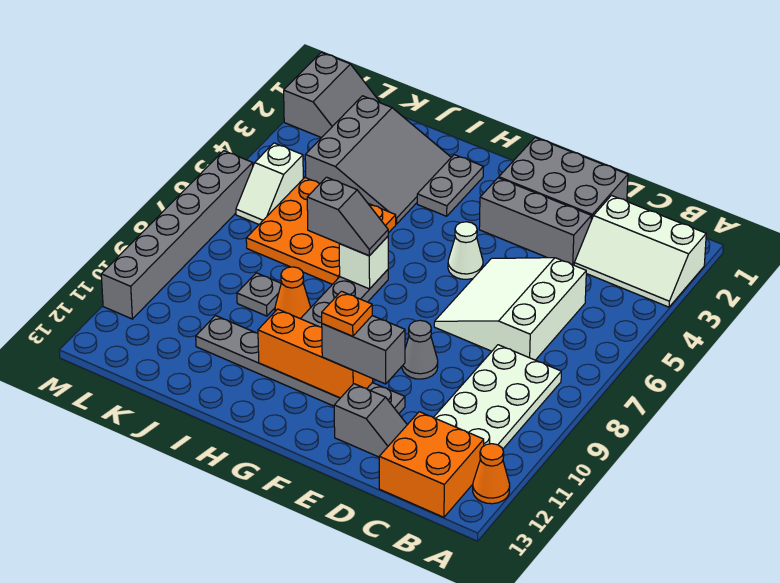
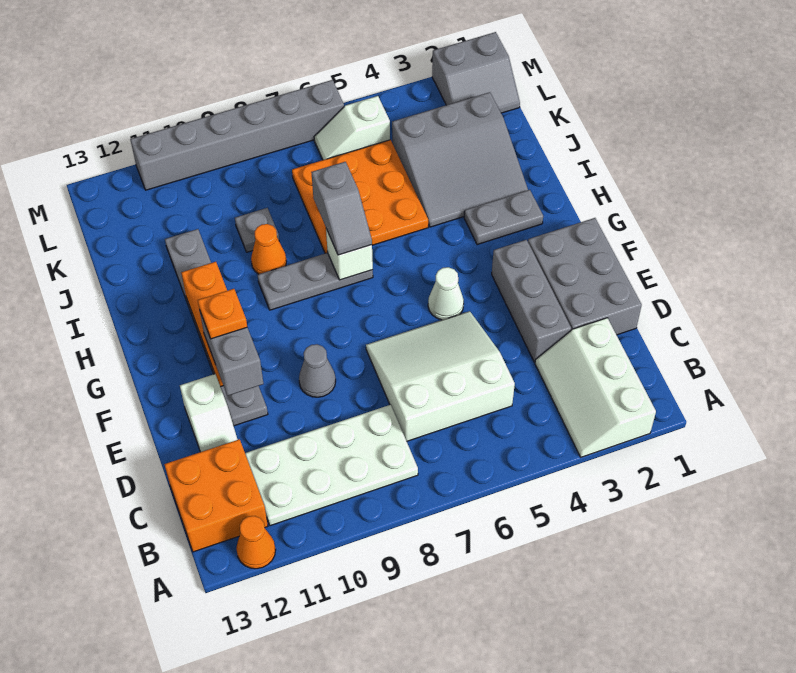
grey slope D12:E12 level 1 top E -> white slope D12:E12 level 1 top E

